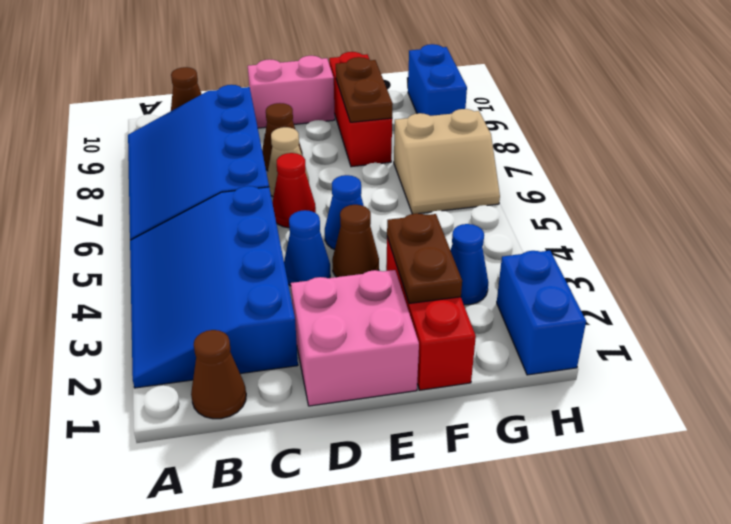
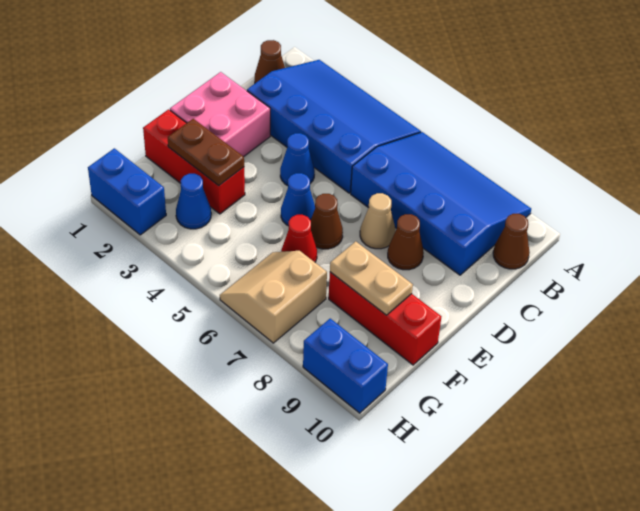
red cone D6 level 1 -> red cone F6 level 1
pink brick D10:E10 level 1 -> none
brown cone E4 level 1 -> brown cone E6 level 1
brown plate F8:F9 level 2 -> tan plate F8:F9 level 2

